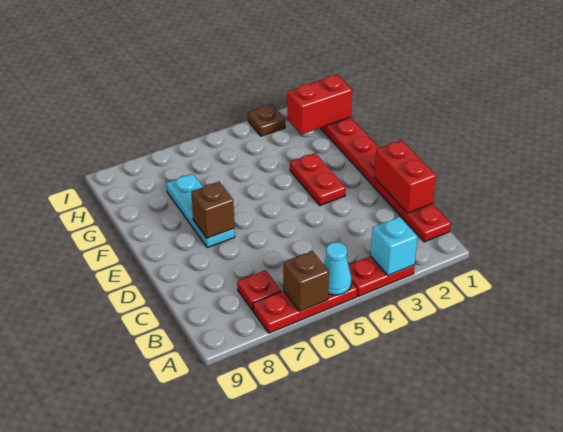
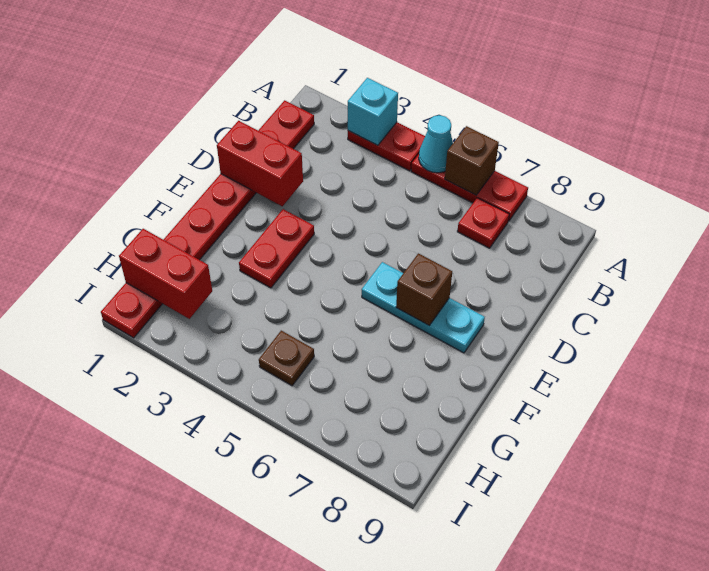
red brick C1:D1 level 2 -> red brick D1:D2 level 2
cyan plate E7:G7 level 1 -> cyan plate E6:E8 level 1
brown plate I3 level 1 -> brown plate H5 level 1

